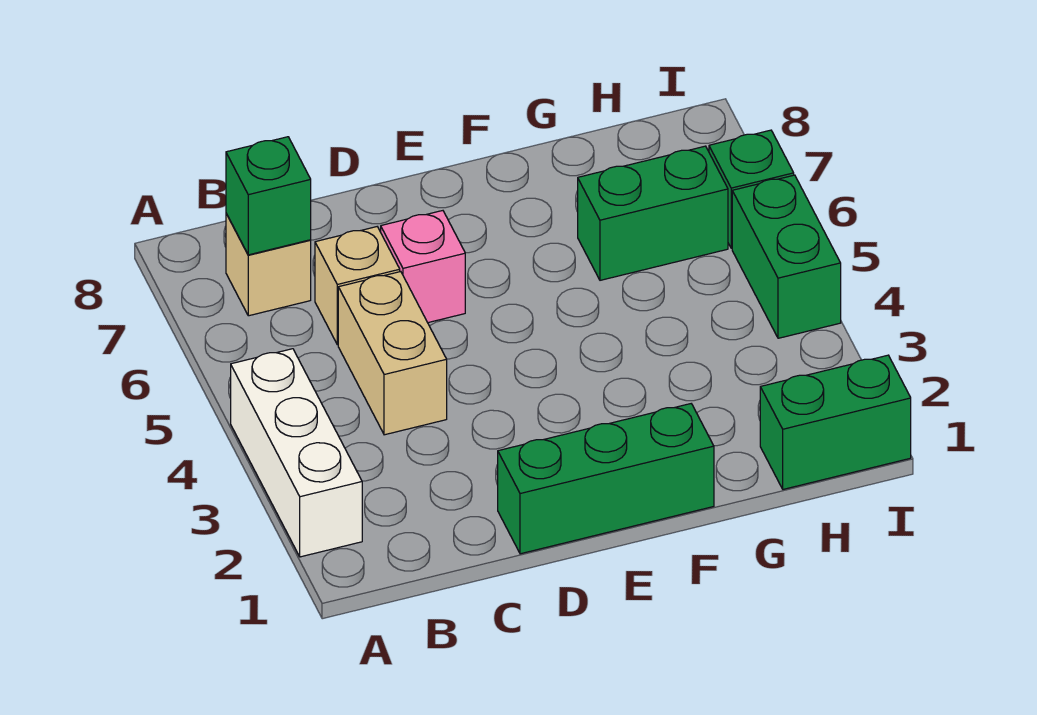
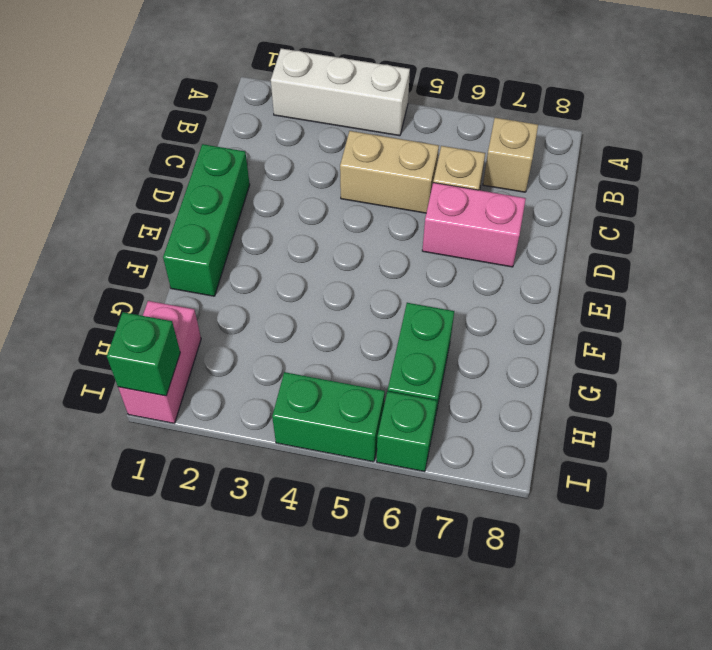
green brick B7 level 2 -> green brick I1 level 2
pink brick D6 level 1 -> pink brick D6:D7 level 1
green brick H1:I1 level 1 -> pink brick H1:I1 level 1

